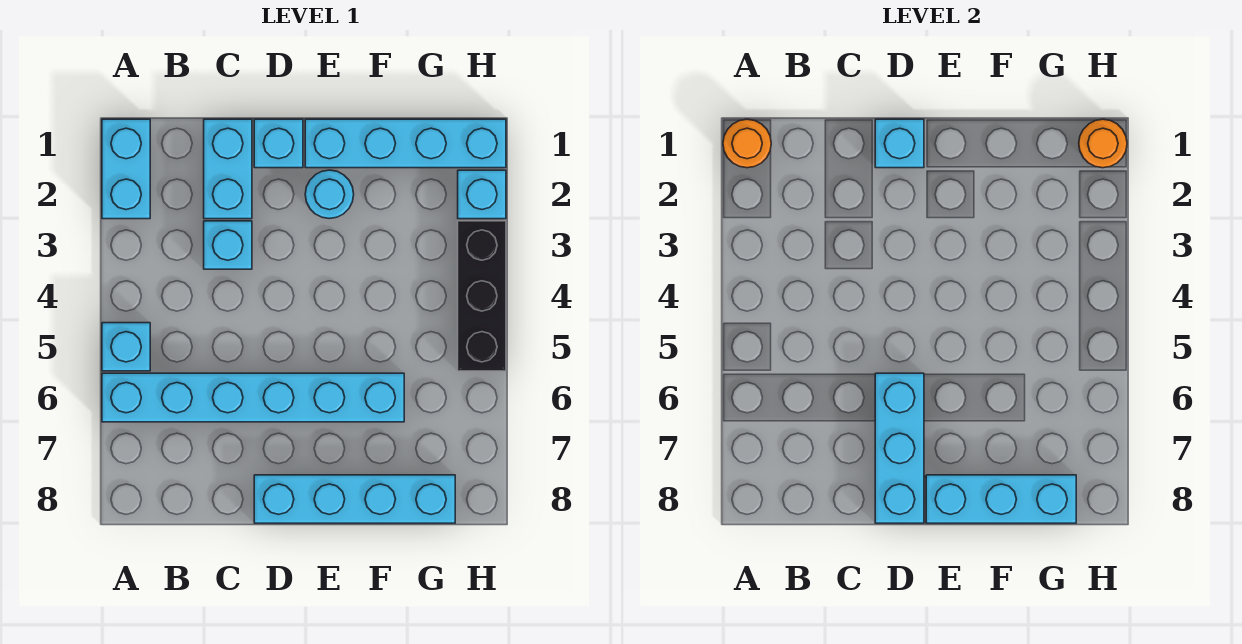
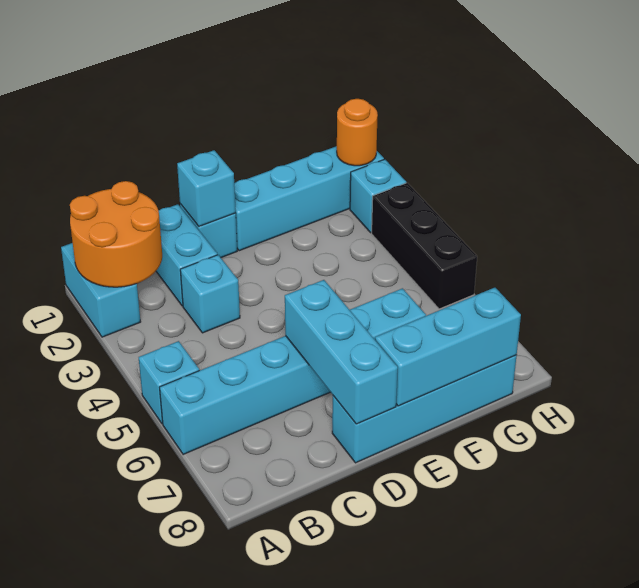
orange round brick A1 level 2 -> orange round brick A1:B2 level 2
cyan round brick E2 level 1 -> none

